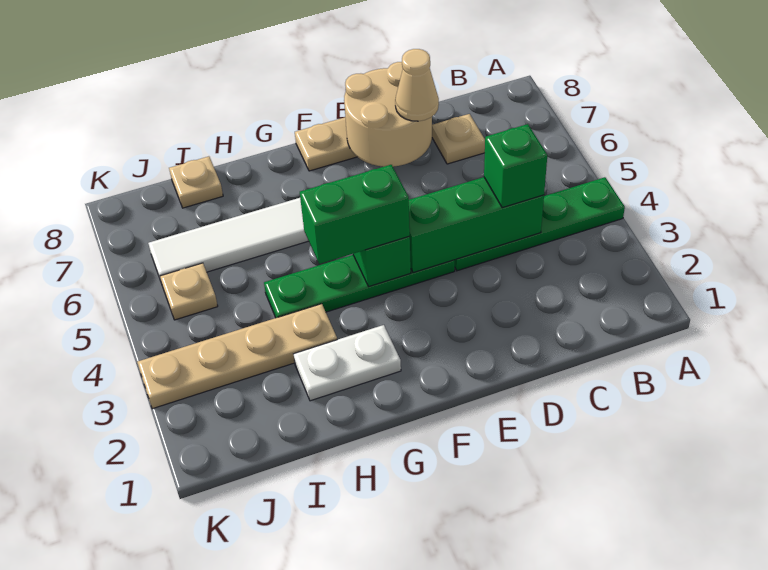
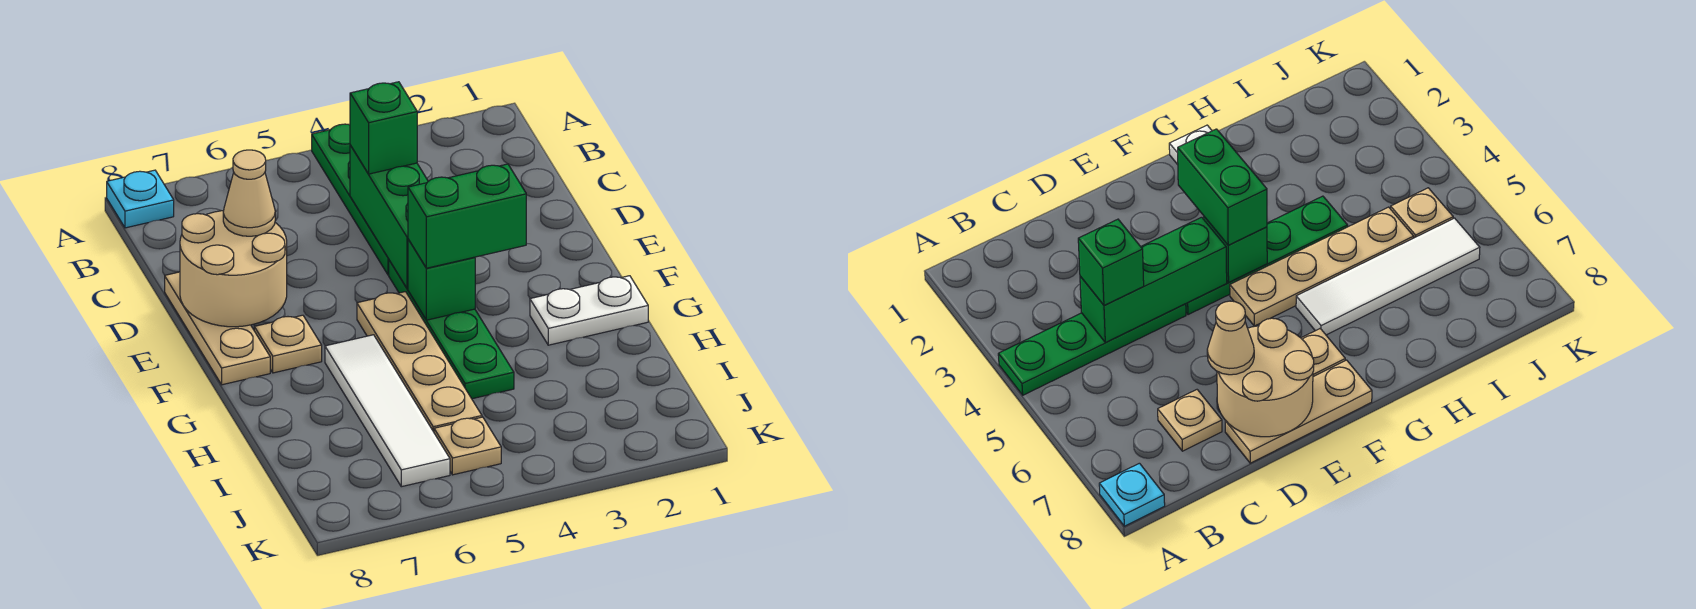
none -> cyan plate A8 level 1
green brick F4:G4 level 3 -> green brick F3:F4 level 3
white plate G2:H2 level 1 -> white plate G1:G2 level 1
tan plate H3:K3 level 1 -> tan plate F5:I5 level 1
tan plate I8 level 1 -> tan plate F7 level 1

